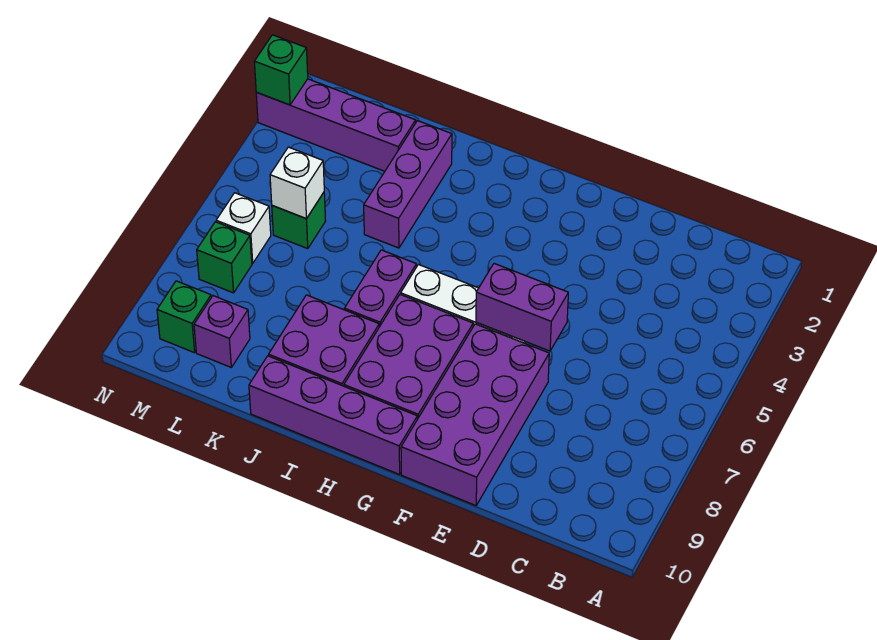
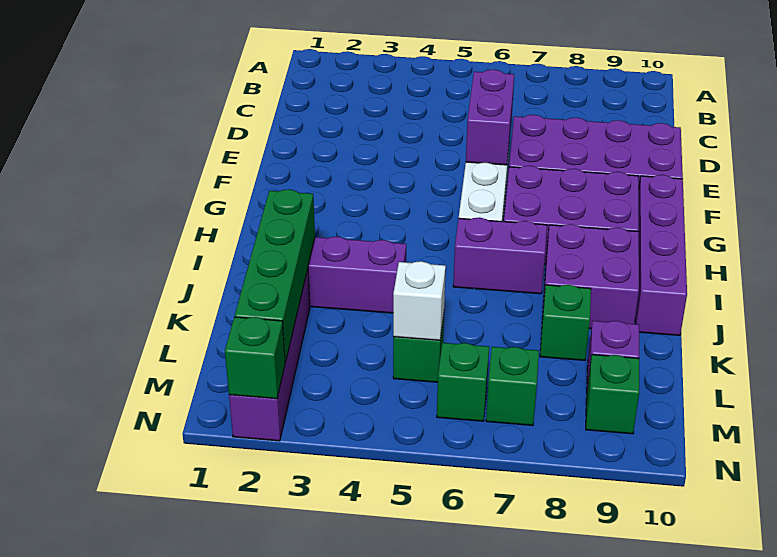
none -> green brick J2:M2 level 2
none -> green brick K8 level 1
white brick M6 level 1 -> green brick M6 level 1

